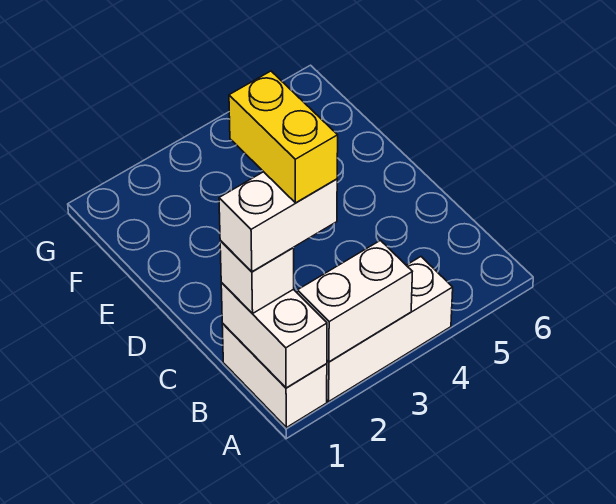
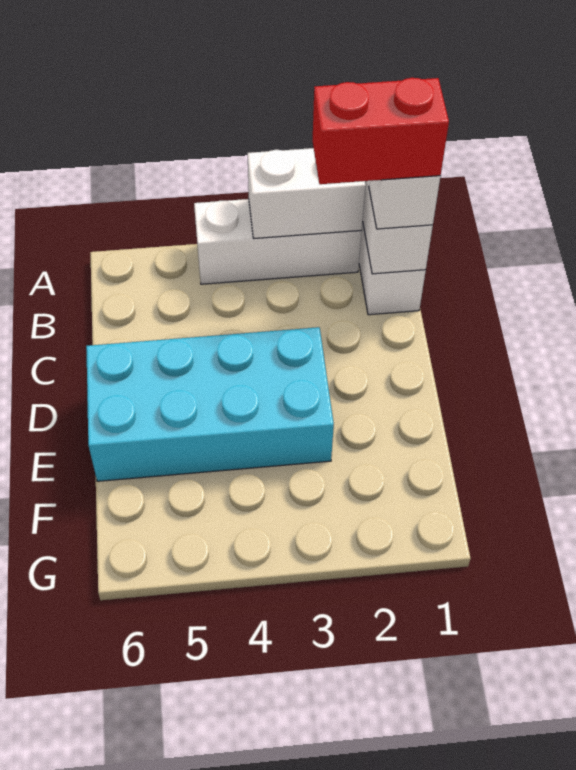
white brick B1:B2 level 4 -> red brick B1:B2 level 4
yellow brick B2:C2 level 5 -> none
none -> cyan brick D3:E6 level 1

